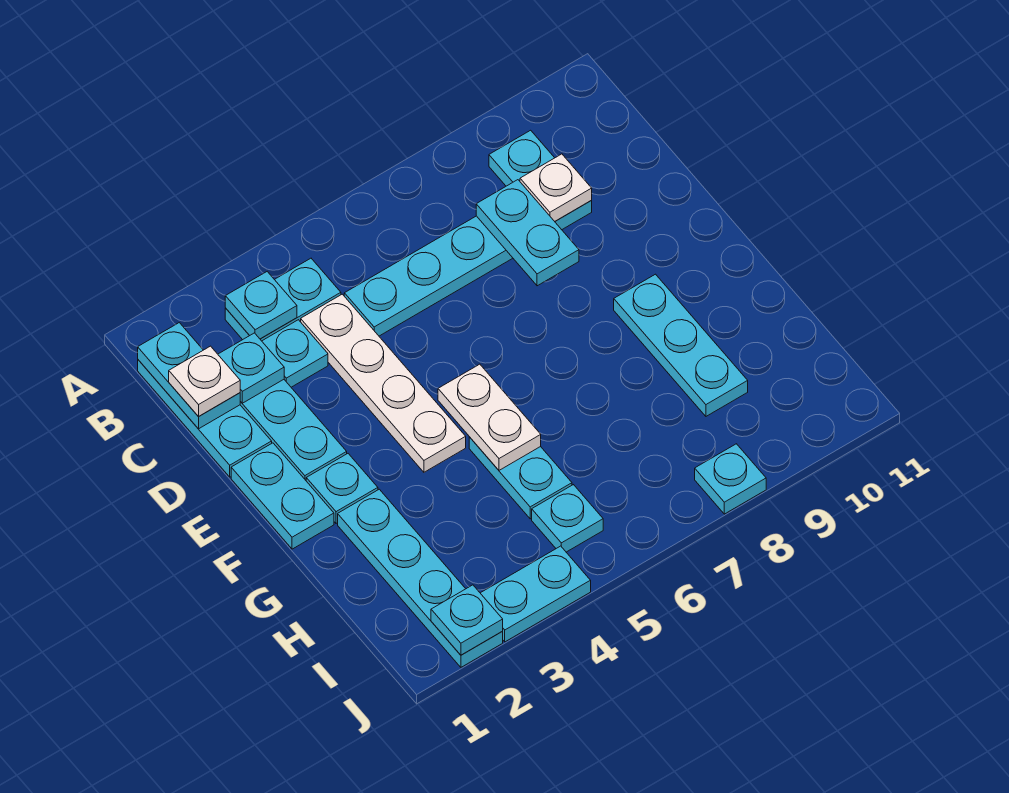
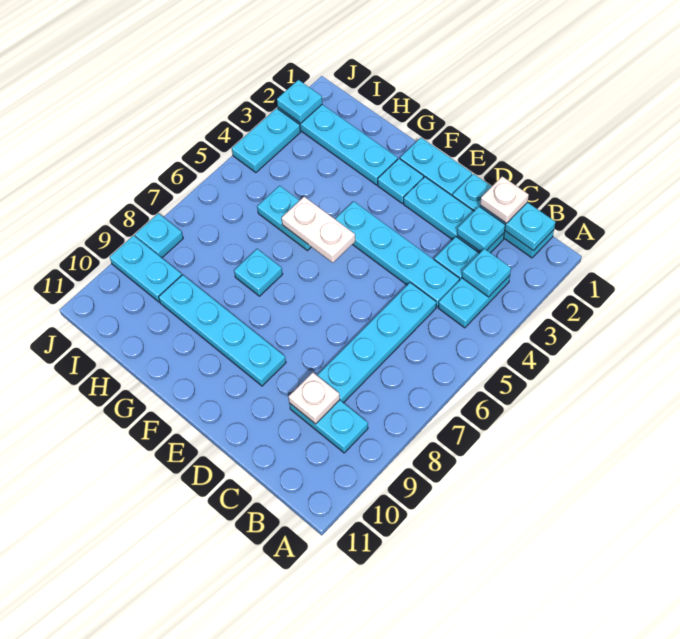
white plate C4:F4 level 1 -> cyan plate C4:F4 level 1
cyan plate C8:D8 level 2 -> cyan plate I9:J9 level 1
cyan plate F9:H9 level 1 -> cyan plate E9:H9 level 1
cyan plate I5 level 1 -> cyan plate G7 level 1

